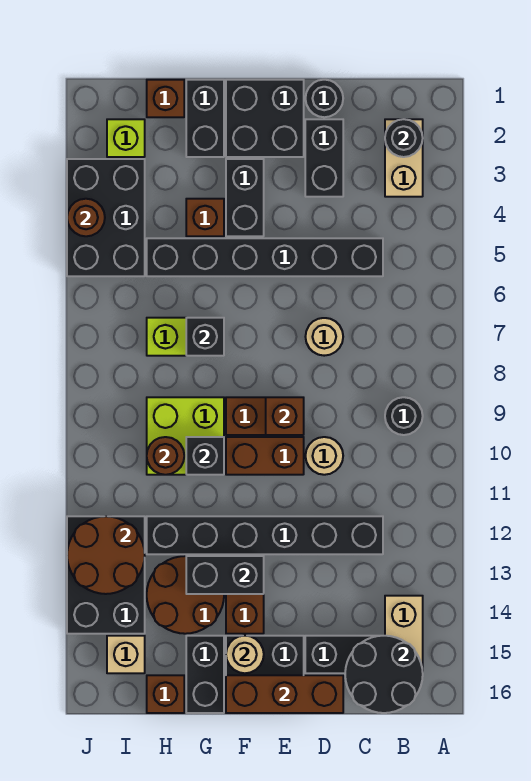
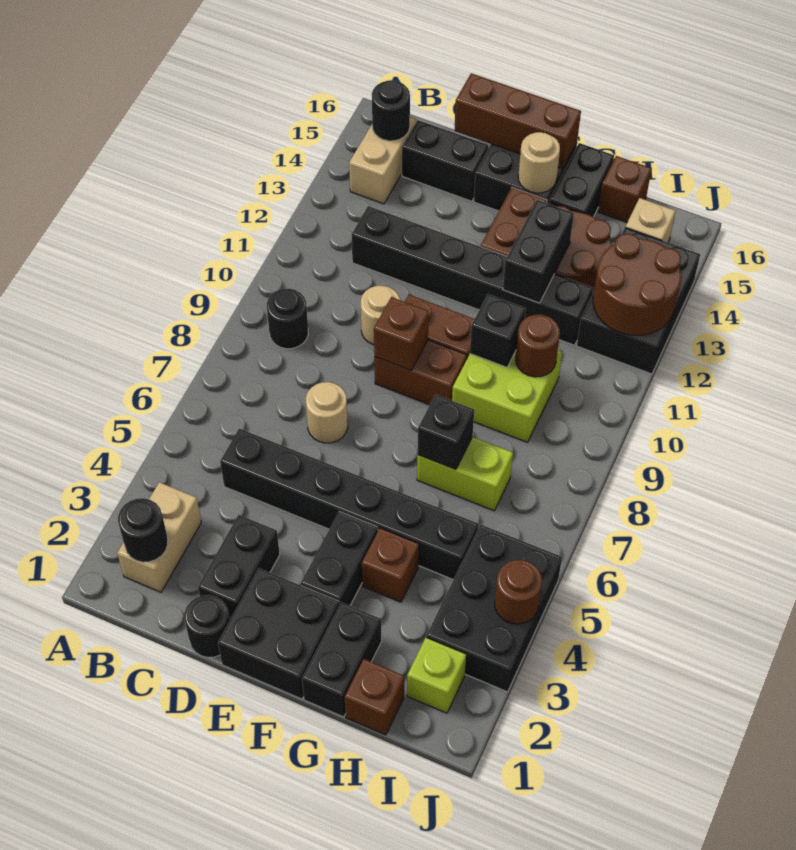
black round brick B15:C16 level 2 -> black round brick B15 level 2
black brick F13:G13 level 2 -> black brick G12:G13 level 2

